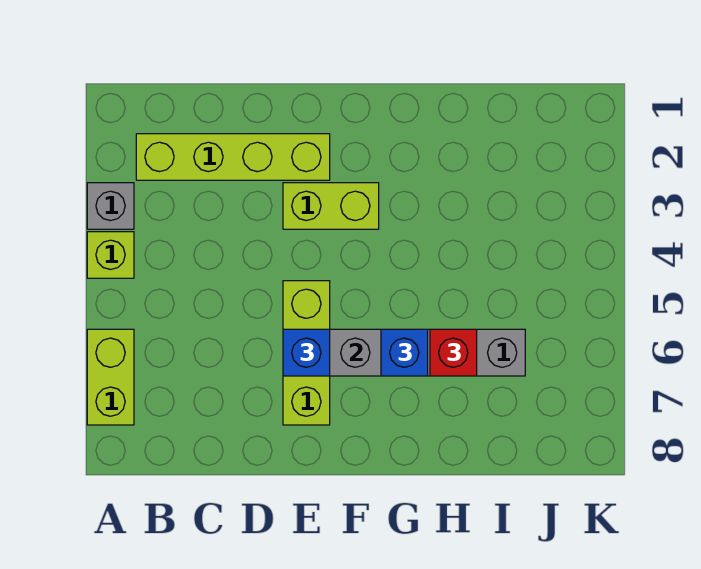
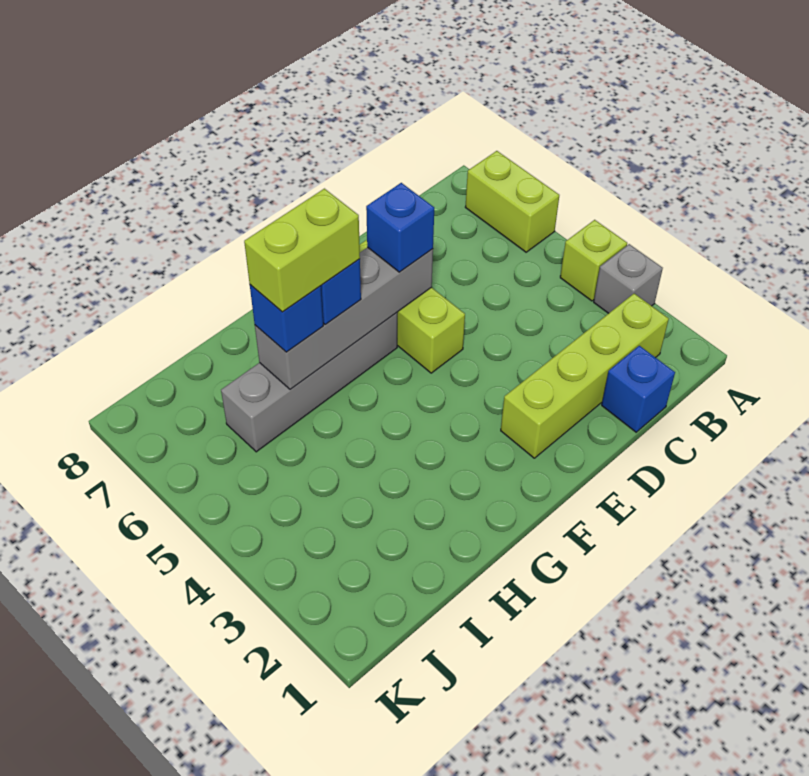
none -> blue brick C1 level 1
lime brick E3:F3 level 1 -> lime brick G6:H6 level 4
red brick H6 level 3 -> blue brick H6 level 3

